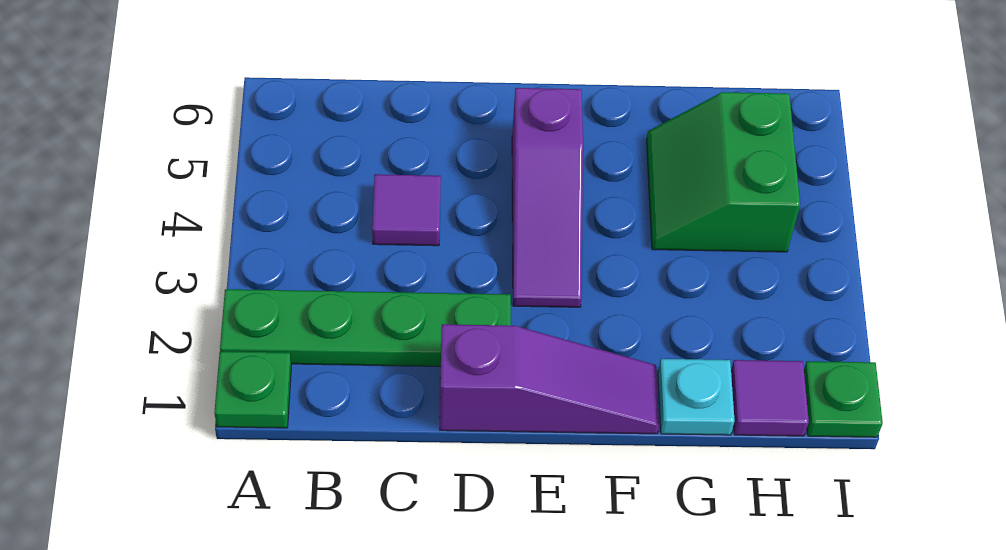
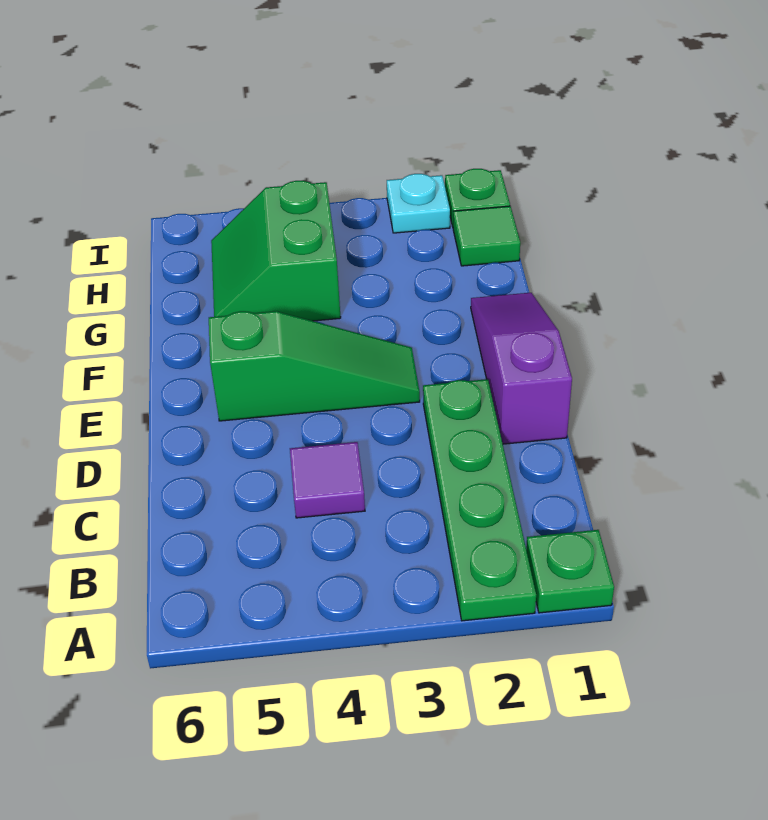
purple slope E3:E5 level 1 top 5 -> green slope E3:E5 level 1 top 5
cyan plate G1 level 1 -> cyan plate I2 level 1
green slope G4:H5 level 1 top H -> green slope G4:H5 level 1 top 4
purple tile H1 level 1 -> green tile H1 level 1

